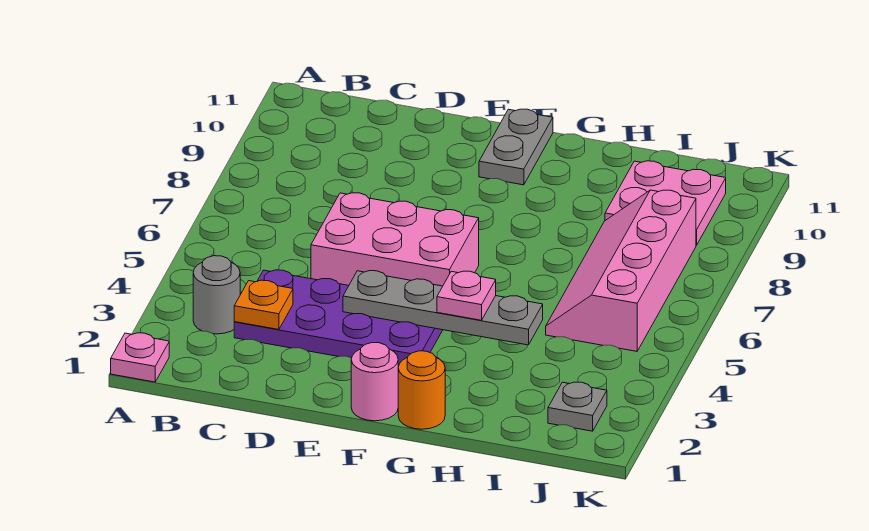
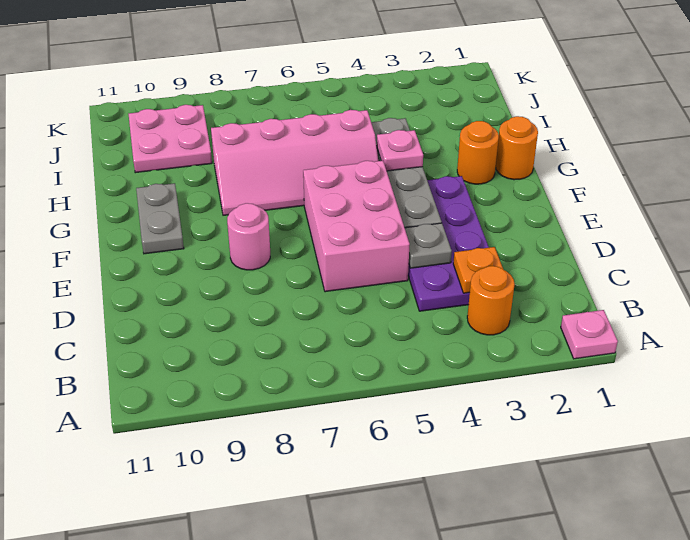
grey round brick B3 level 1 -> orange round brick B3 level 1
pink round brick F1 level 1 -> pink round brick E8 level 1
grey plate F10:F11 level 1 -> grey plate F10:G10 level 1
none -> orange round brick G2 level 1
pink slope I5:J8 level 1 top J -> pink slope G5:H8 level 1 top H
grey plate J2 level 1 -> grey plate D4 level 2

